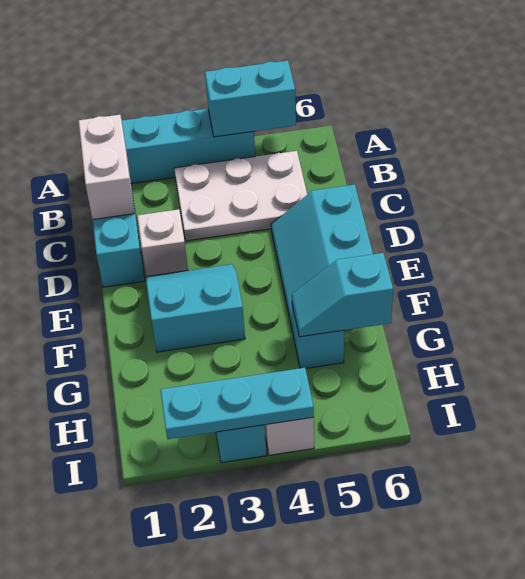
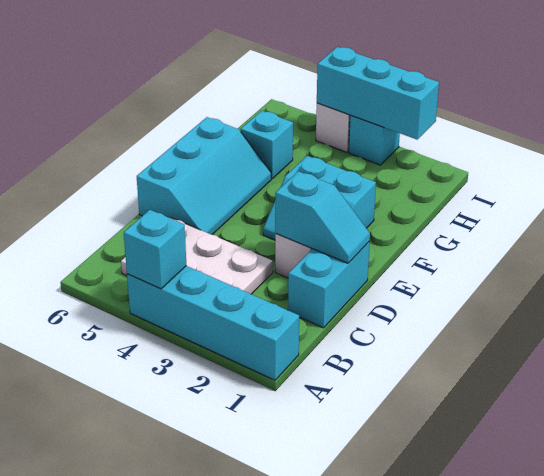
cyan brick A4:A5 level 2 -> cyan brick A4 level 2
white brick B1:C1 level 2 -> none
cyan slope G5:G6 level 2 top 6 -> cyan slope D1:D2 level 2 top 2
cyan plate I2:I4 level 2 -> cyan brick I2:I4 level 2

